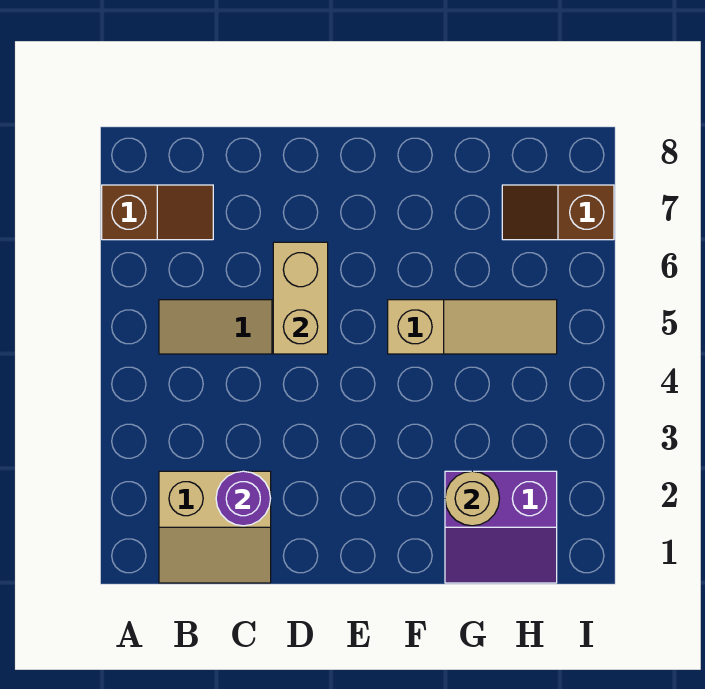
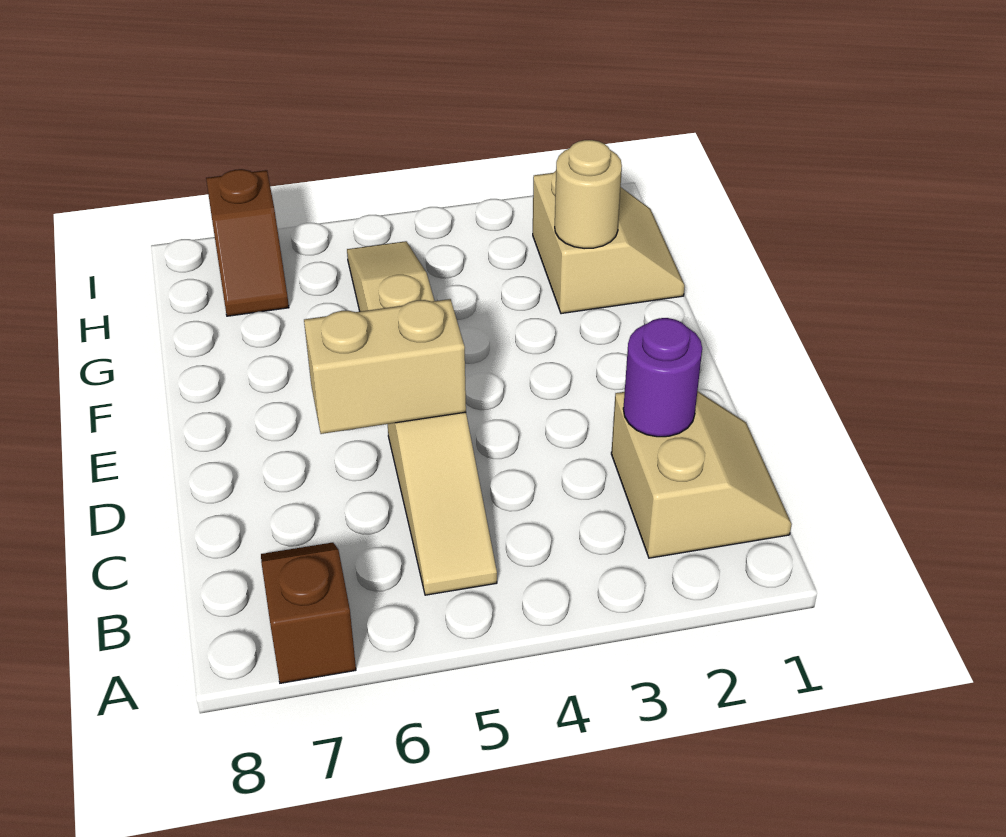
purple slope G1:H2 level 1 top 2 -> tan slope G1:H2 level 1 top 2

